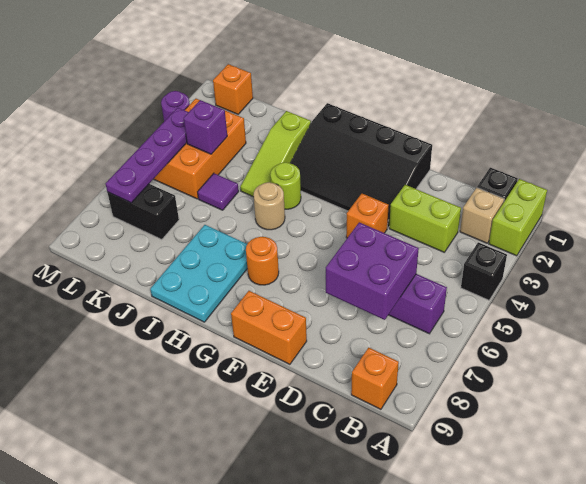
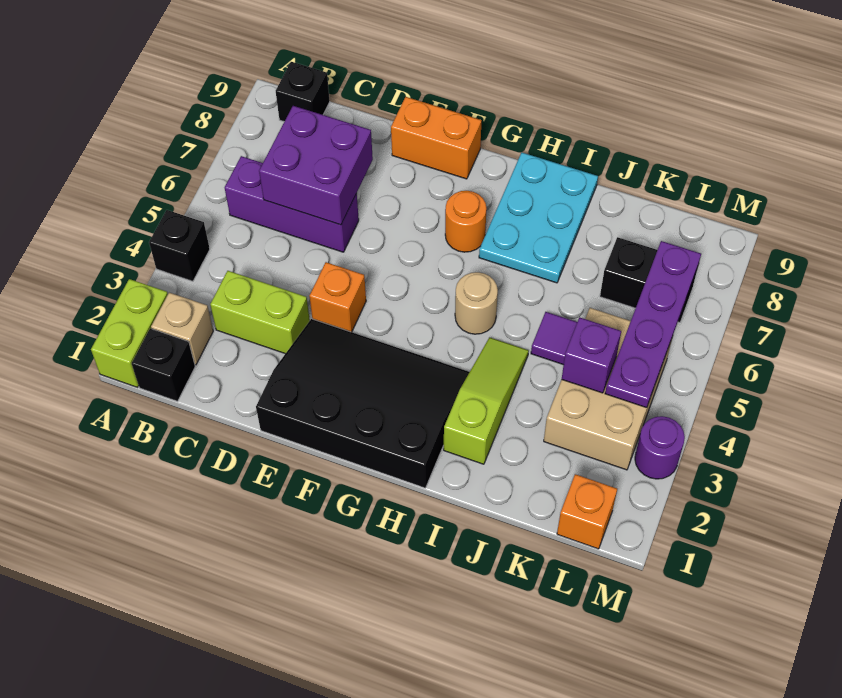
orange brick B9 level 1 -> black brick B9 level 1
lime round brick H4 level 1 -> none
orange brick K3:L5 level 1 -> tan brick K3:L5 level 1

